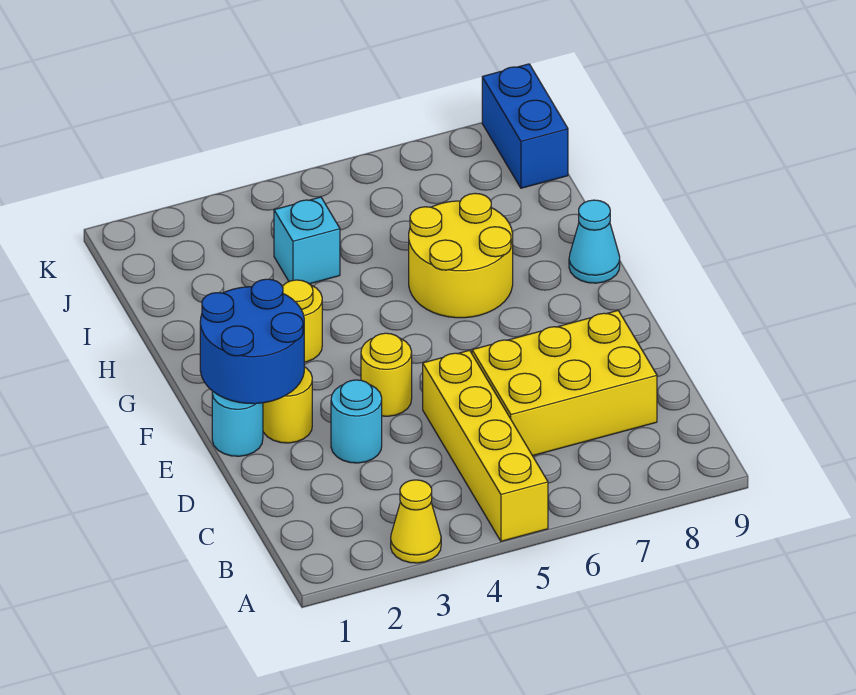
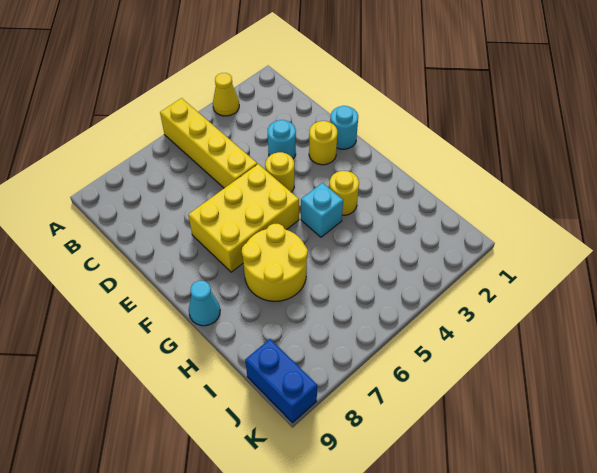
yellow brick C6:D8 level 1 -> yellow brick E5:F7 level 1
blue round brick E1:F2 level 2 -> none
cyan brick I4 level 1 -> cyan brick G4 level 1

